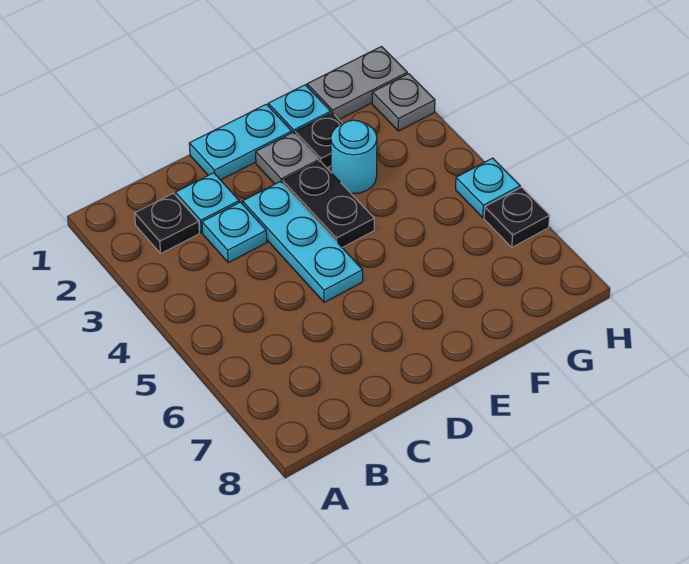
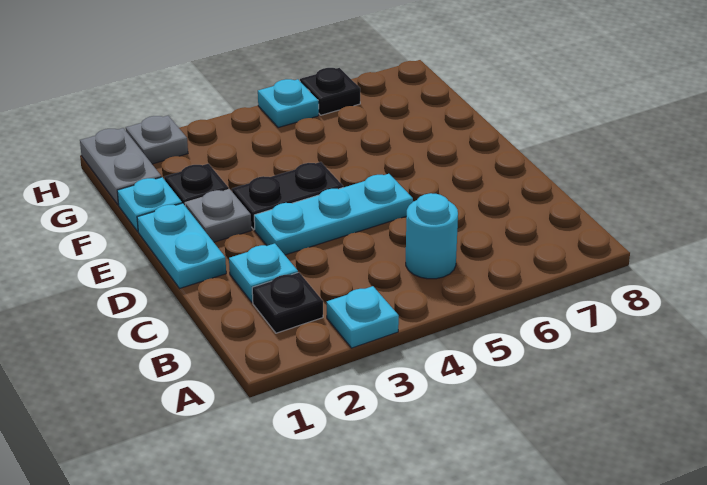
cyan plate C3 level 1 -> cyan plate A3 level 1
cyan round brick F3 level 1 -> cyan round brick B5 level 1

